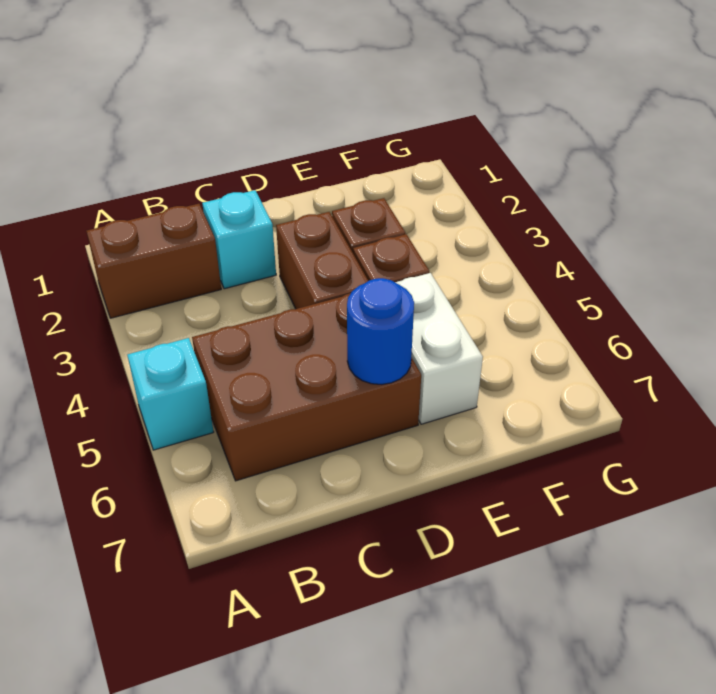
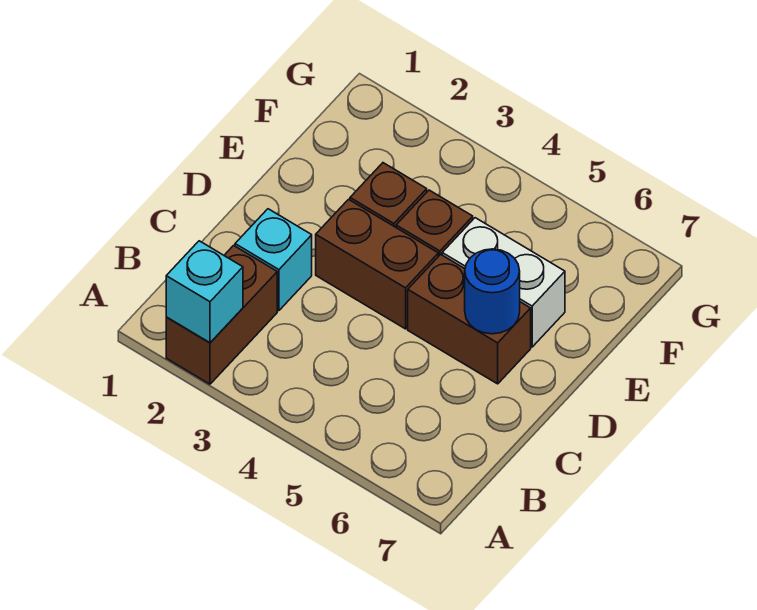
cyan brick A5 level 1 -> cyan brick A2 level 2
brown brick B5:D6 level 1 -> brown brick D5:D6 level 1

